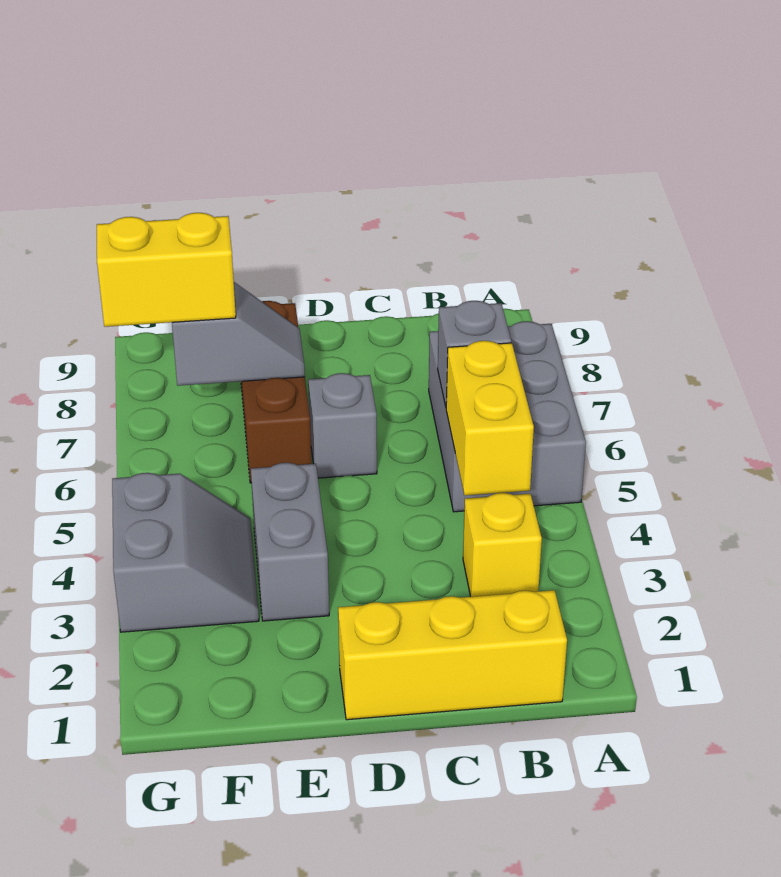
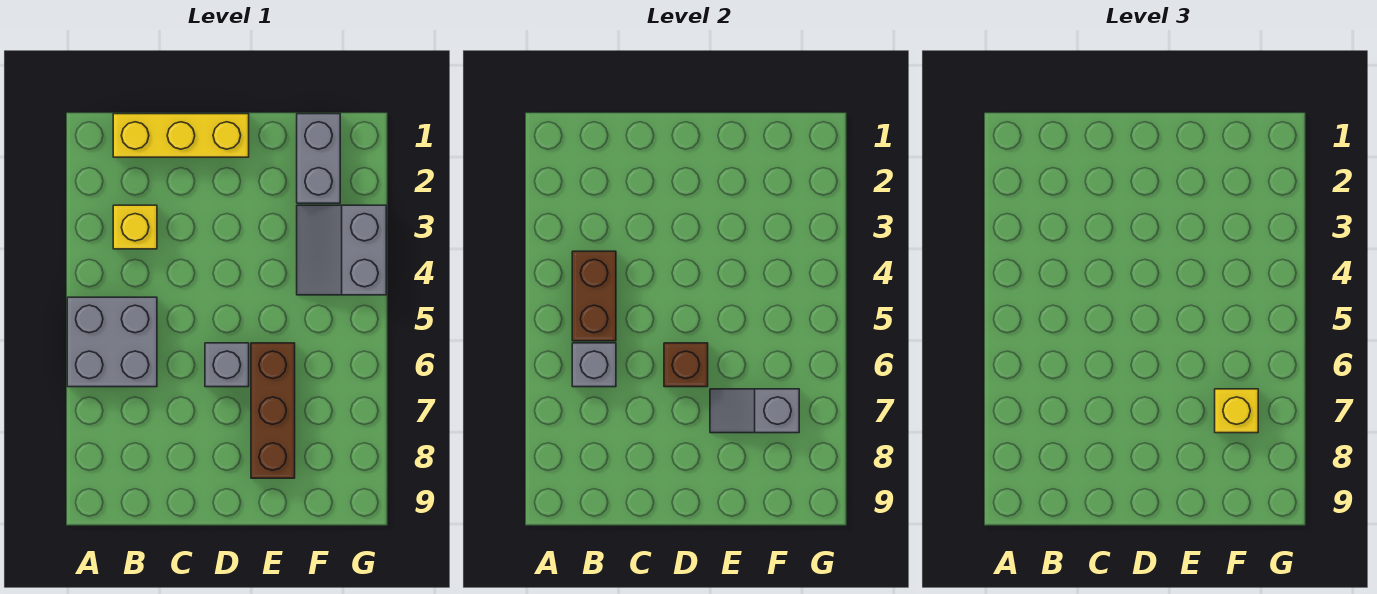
grey brick A5:B7 level 1 -> grey brick A5:B6 level 1
yellow brick B4:B5 level 2 -> brown brick B4:B5 level 2
none -> brown brick D6 level 2
grey brick E3:E4 level 1 -> grey brick F1:F2 level 1
yellow brick F7:G7 level 3 -> yellow brick F7 level 3

